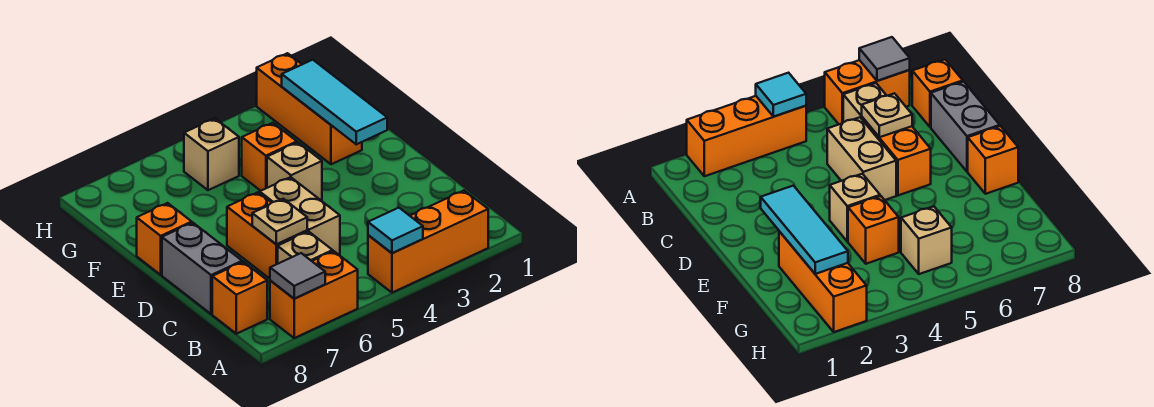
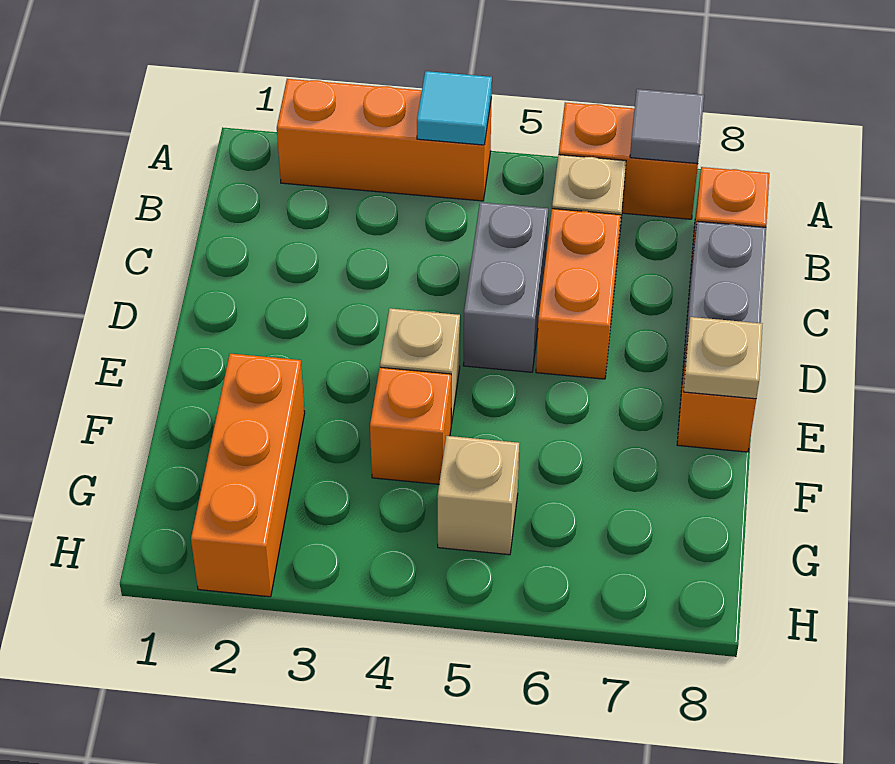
tan brick C5:D5 level 1 -> grey brick C5:D5 level 1
tan plate C6 level 2 -> tan plate E8 level 2
cyan tile E2:G2 level 2 -> none

